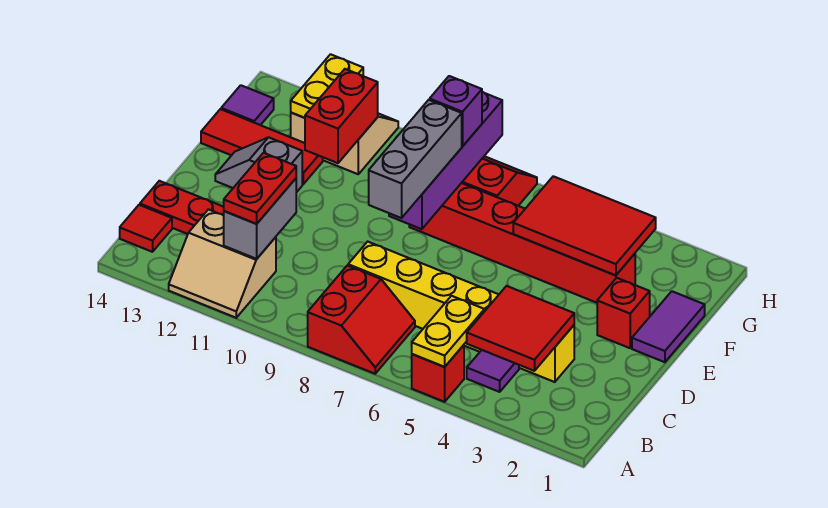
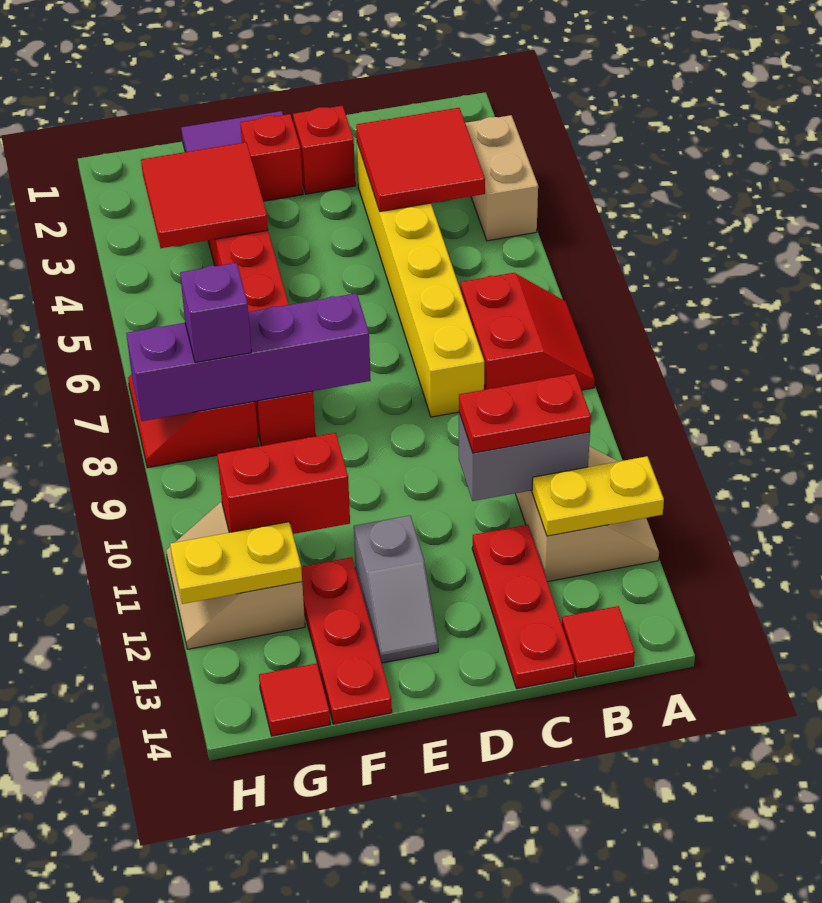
none -> tan brick A3:A4 level 1
red brick A5 level 1 -> red brick D2 level 1
yellow plate A5:B5 level 2 -> yellow plate A12:B12 level 2
red slope A7:B8 level 1 top 8 -> red slope A7:B8 level 1 top B
purple tile B4 level 1 -> none
grey brick D8:F8 level 3 -> none
red tile F3:G5 level 2 -> red tile F3:G4 level 2
red tile F12:F14 level 1 -> red plate F12:F14 level 1
purple tile G14 level 1 -> red tile G14 level 1

